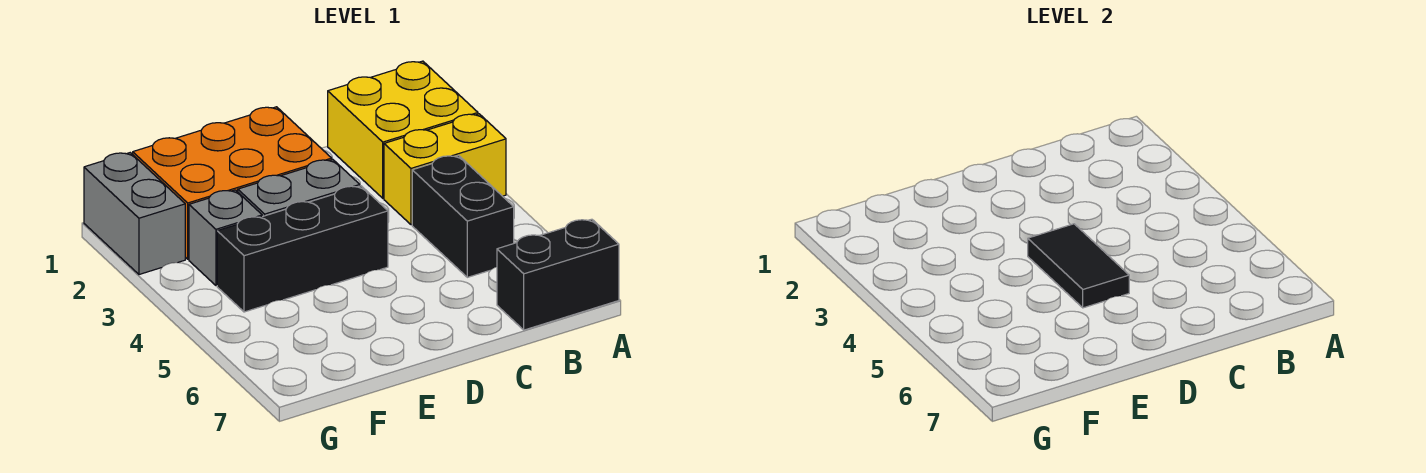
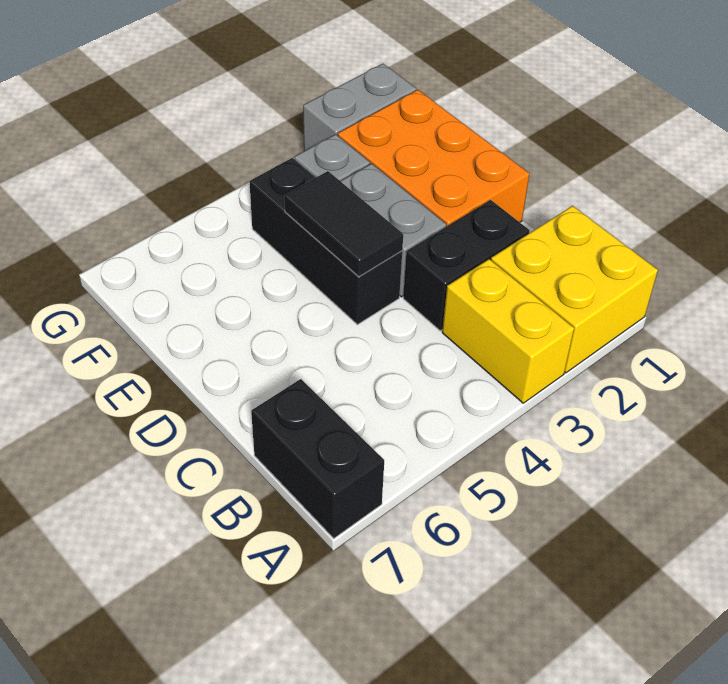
black brick B4:B5 level 1 -> black brick C2:C3 level 1
black tile D4:D5 level 2 -> black tile D4:E4 level 2

